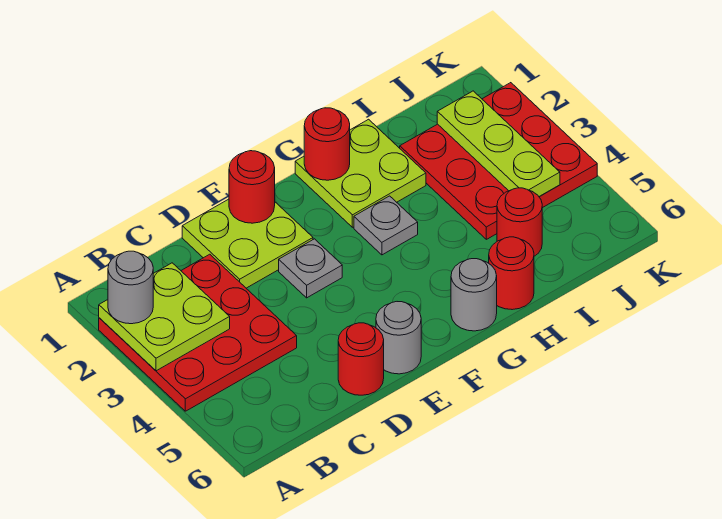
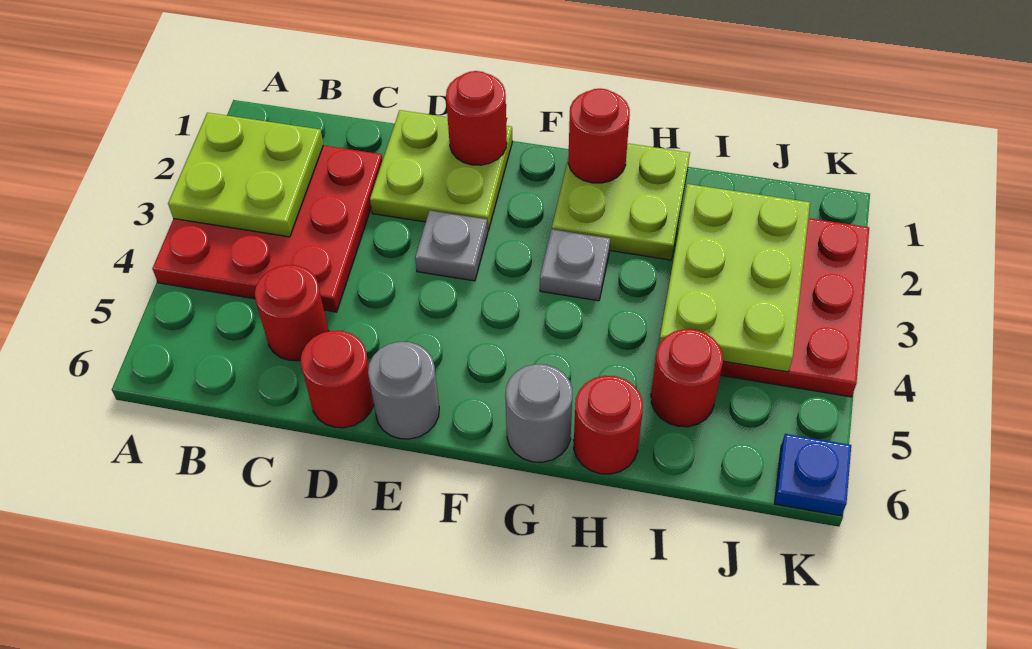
grey round brick A2 level 3 -> none
none -> red round brick C5 level 1
lime plate J2:J4 level 2 -> lime plate I2:J4 level 2
none -> blue plate K6 level 1

